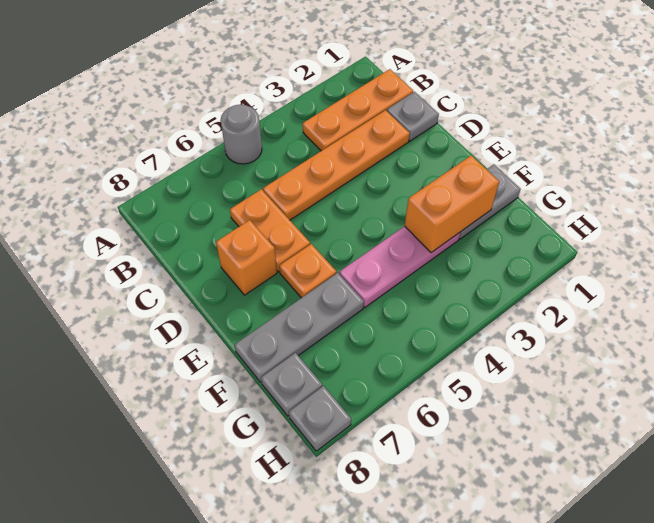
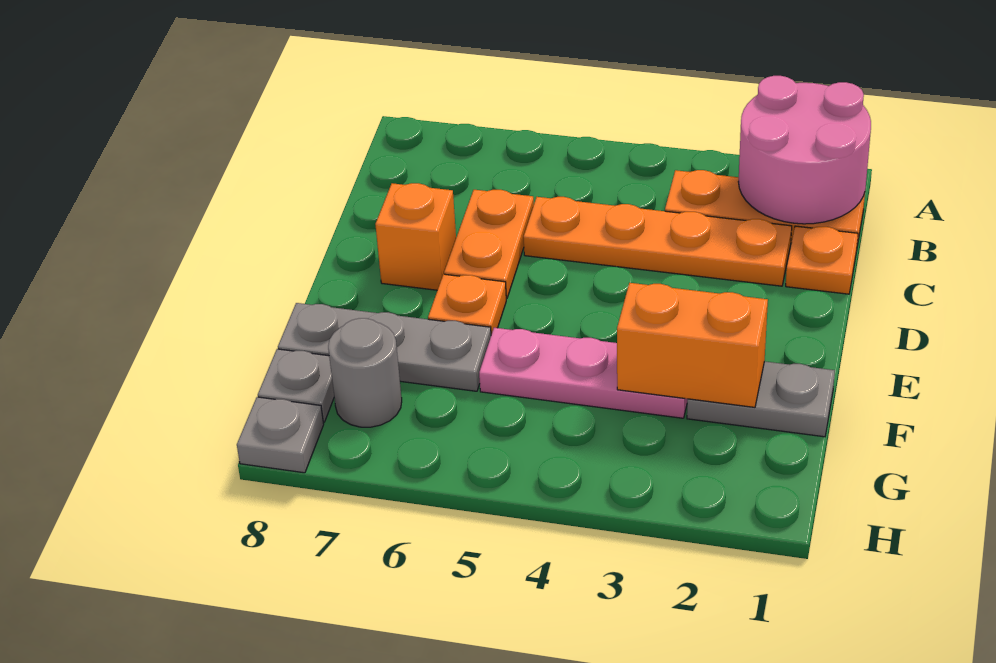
none -> pink round brick A1:B2 level 2
grey round brick A5 level 1 -> grey round brick G7 level 1
grey plate C1 level 1 -> orange plate C1 level 1

